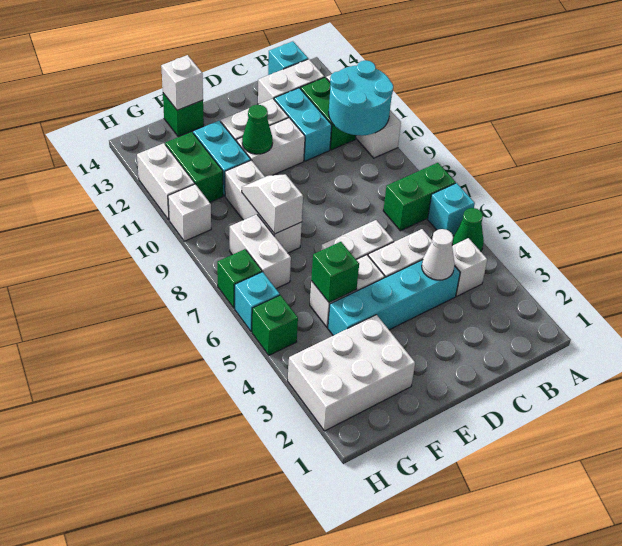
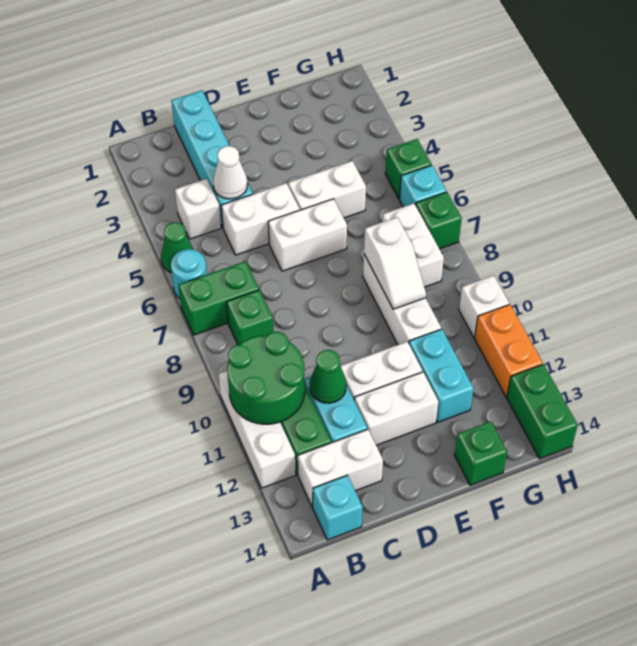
cyan brick A6 level 1 -> cyan round brick A6 level 1
cyan round brick A10:B11 level 2 -> green round brick A10:B11 level 2
cyan brick C4:F4 level 1 -> cyan brick C1:C4 level 1
green cone E11 level 2 -> green cone C11 level 2
white brick F2:H3 level 1 -> none
green brick F5 level 2 -> green brick B8 level 1
white brick F14 level 2 -> none
green brick G11:G12 level 1 -> green brick H13:H14 level 1
white brick H11:H12 level 1 -> orange brick H11:H12 level 1

